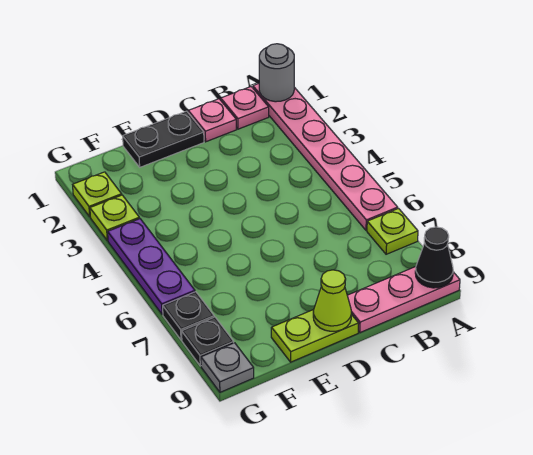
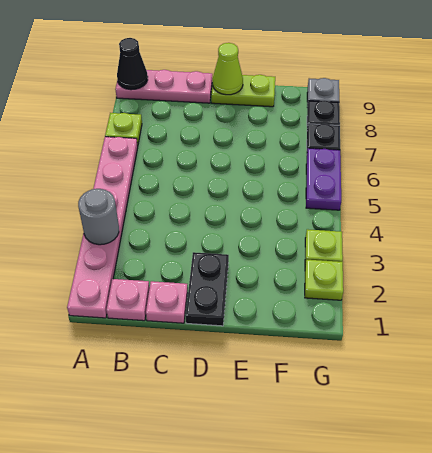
grey round brick A1 level 2 -> grey round brick A3 level 2
black plate D1:E1 level 1 -> black plate D1:D2 level 1
purple plate G4:G6 level 1 -> purple plate G5:G6 level 1

